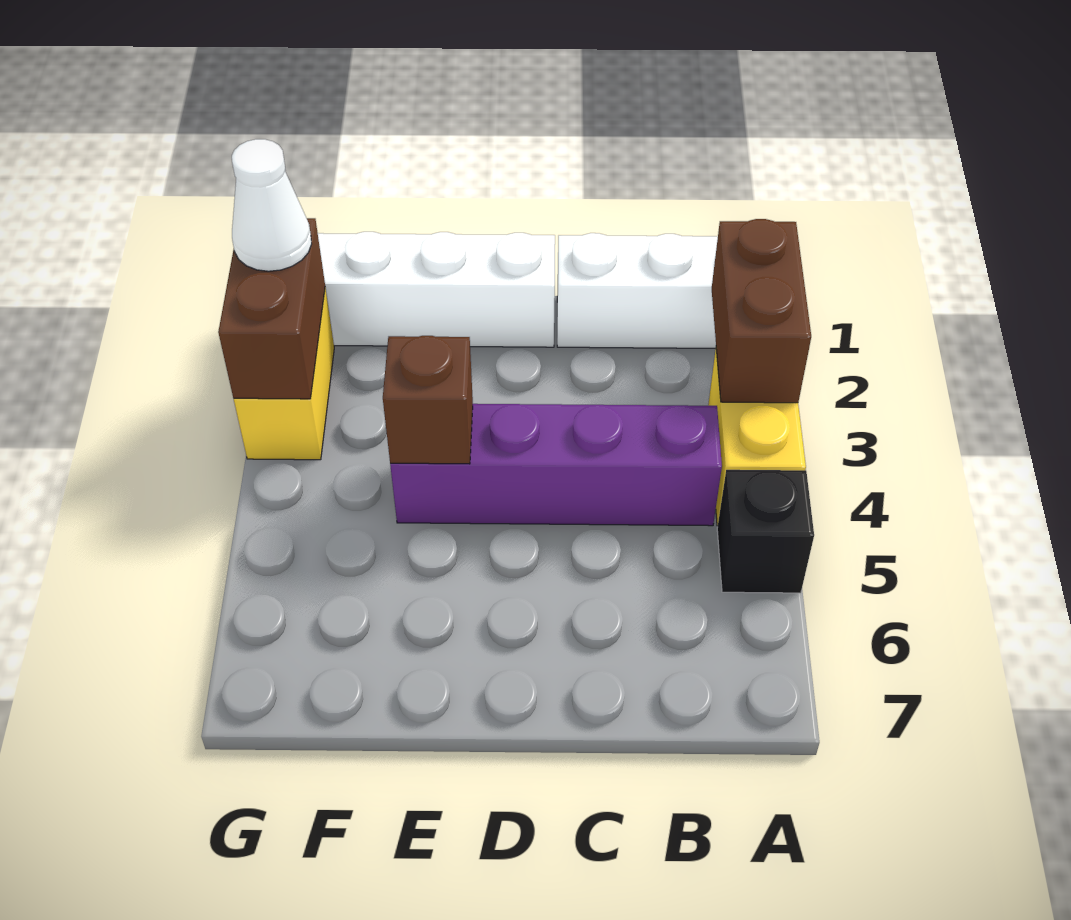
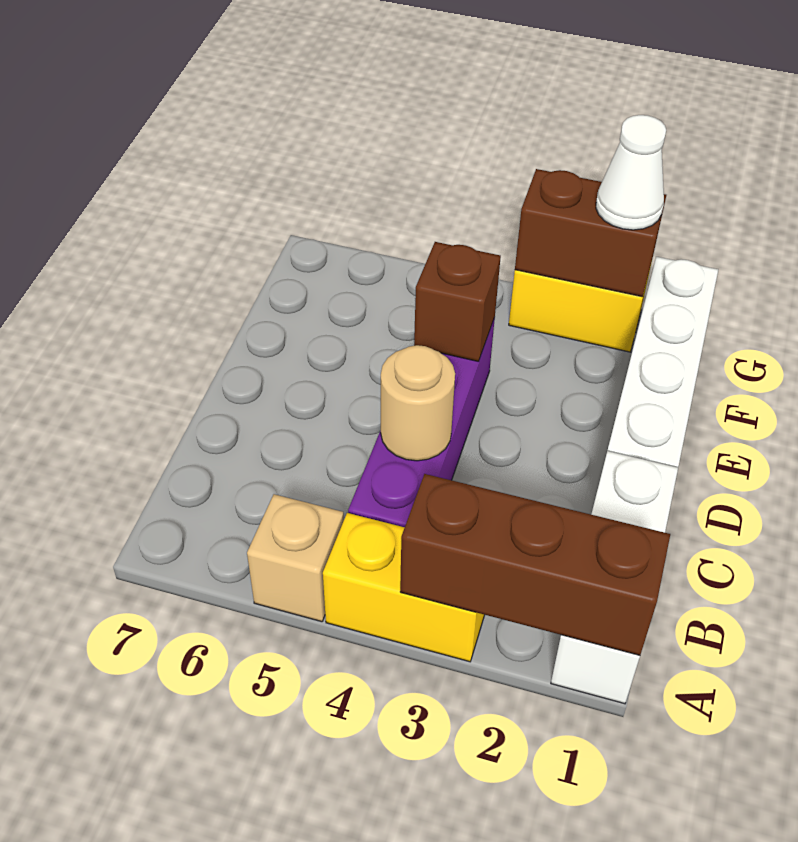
brown brick A2:A3 level 2 -> brown brick A1:A3 level 2
black brick A5 level 1 -> tan brick A5 level 1
none -> tan round brick C4 level 2

